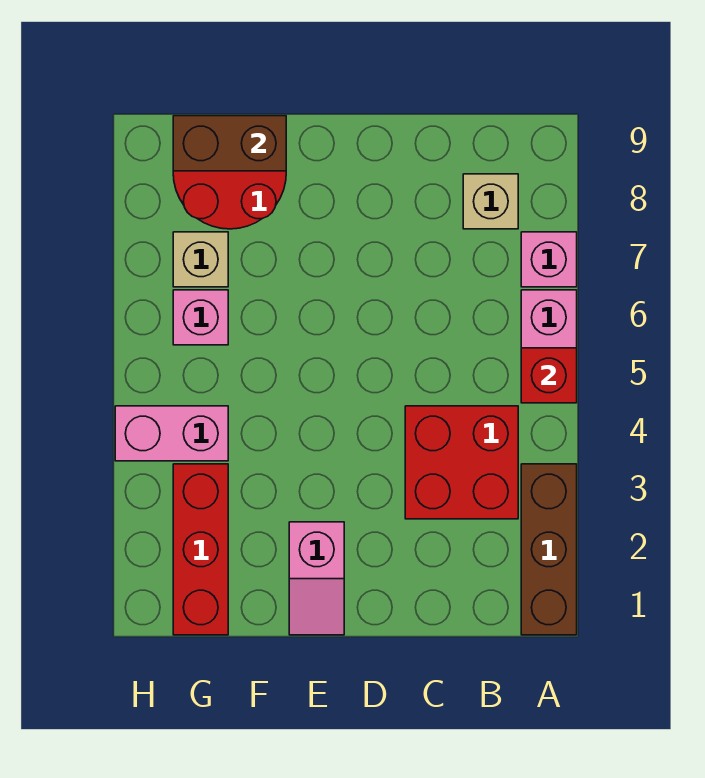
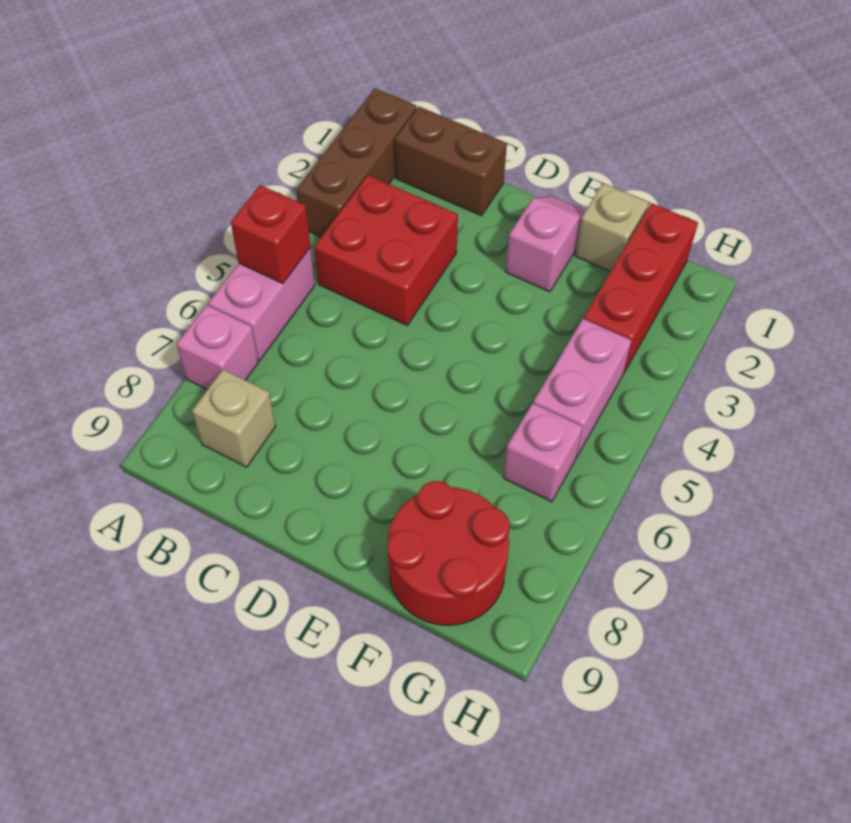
brown brick F9:G9 level 2 -> brown brick B1:C1 level 1
pink brick G4:H4 level 1 -> pink brick G4:G5 level 1
tan brick G7 level 1 -> tan brick F1 level 1

